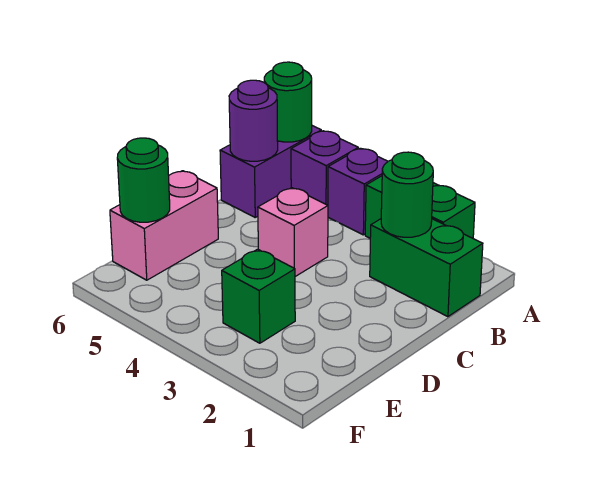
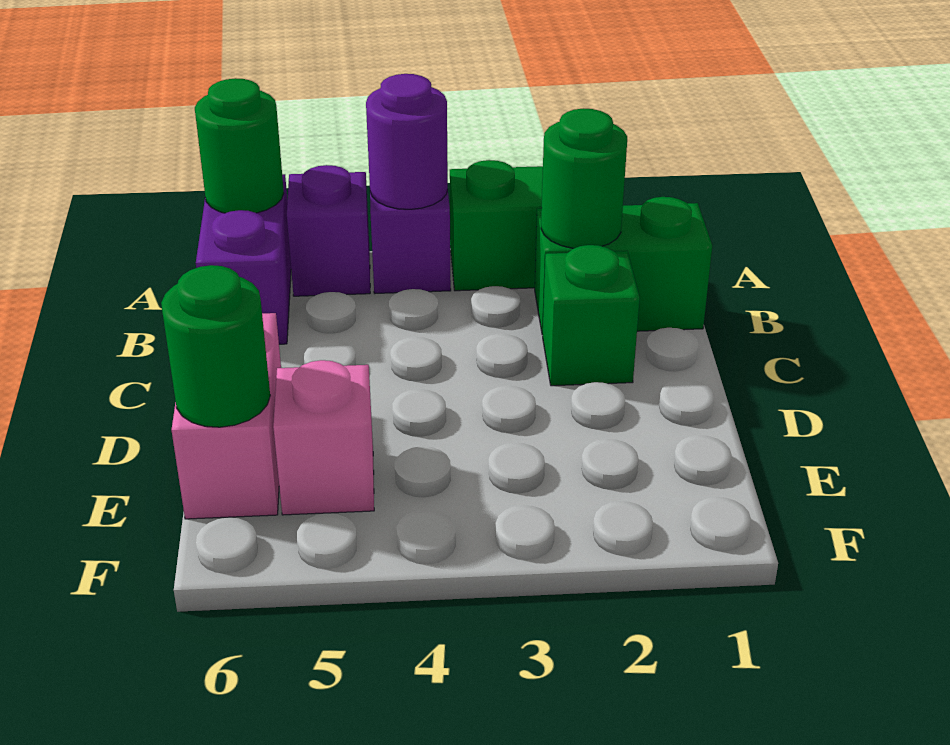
purple round brick B6 level 2 -> purple round brick A4 level 2
pink brick C4 level 1 -> pink brick E5 level 1
green brick E3 level 1 -> green brick C2 level 1

